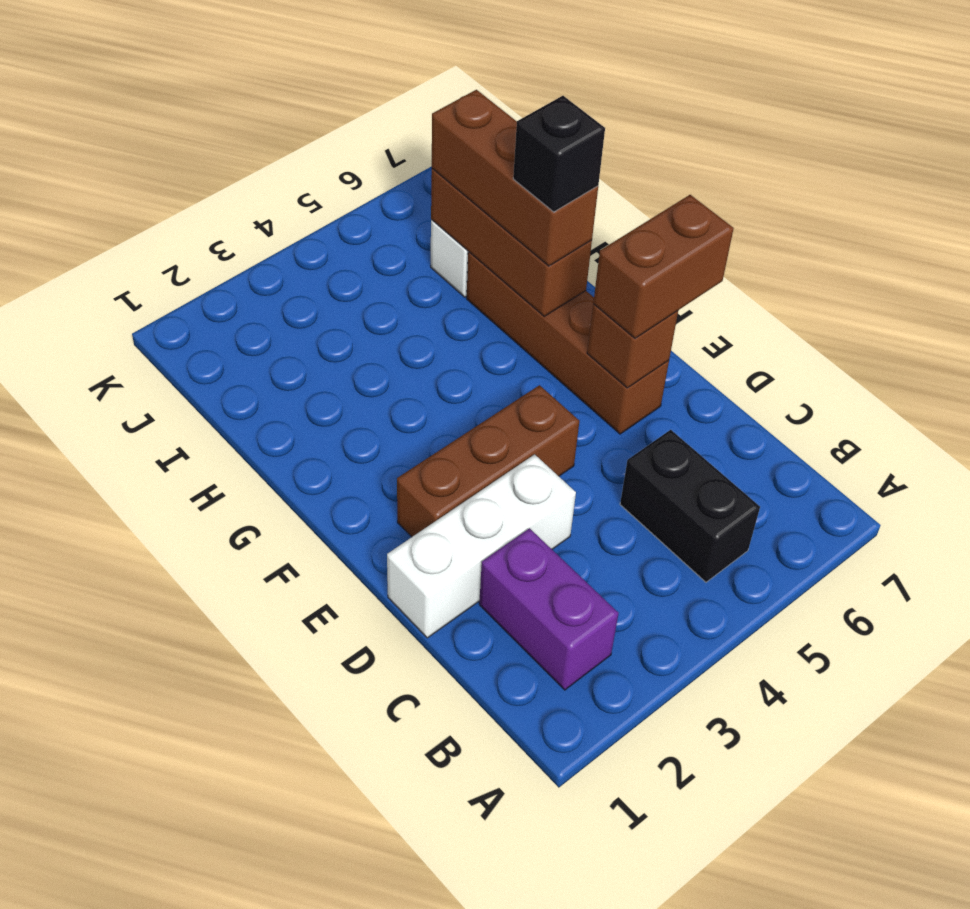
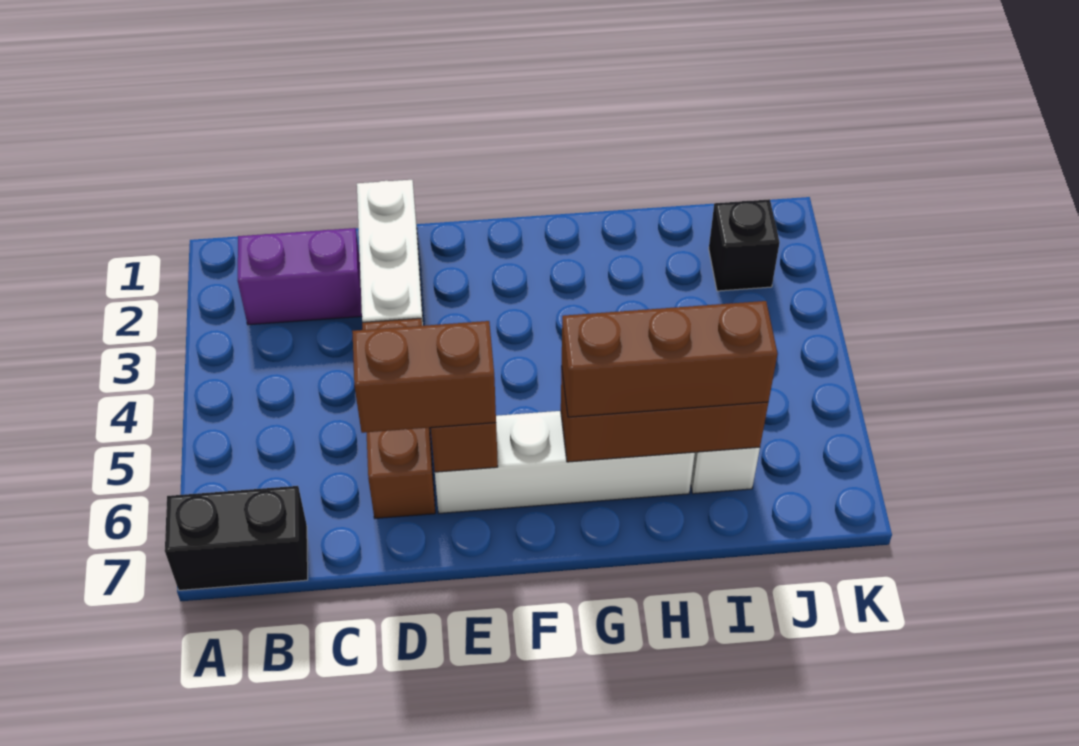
black brick B5:C5 level 1 -> black brick A7:B7 level 1
brown brick E2:E4 level 1 -> brown brick D4:D6 level 1
brown brick E6:H6 level 1 -> white brick E6:H6 level 1
brown brick E6:E7 level 3 -> brown brick D6:E6 level 3
black brick G6 level 4 -> black brick J2 level 1

